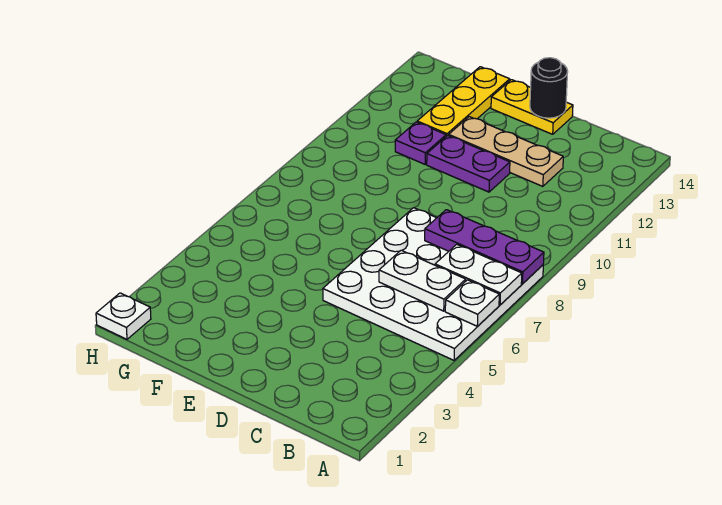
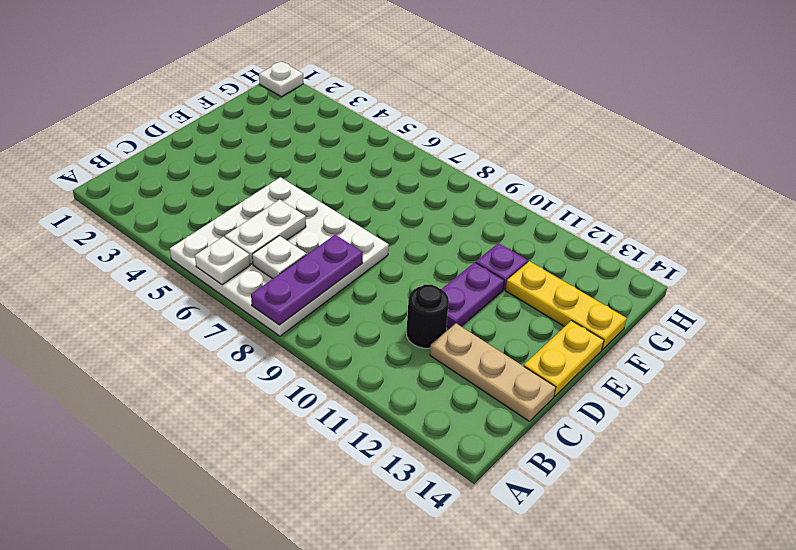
white plate A7:B7 level 2 -> white plate B7 level 2
tan plate C12:E12 level 1 -> tan plate C12:C14 level 1
black round brick D14 level 2 -> black round brick C11 level 1

